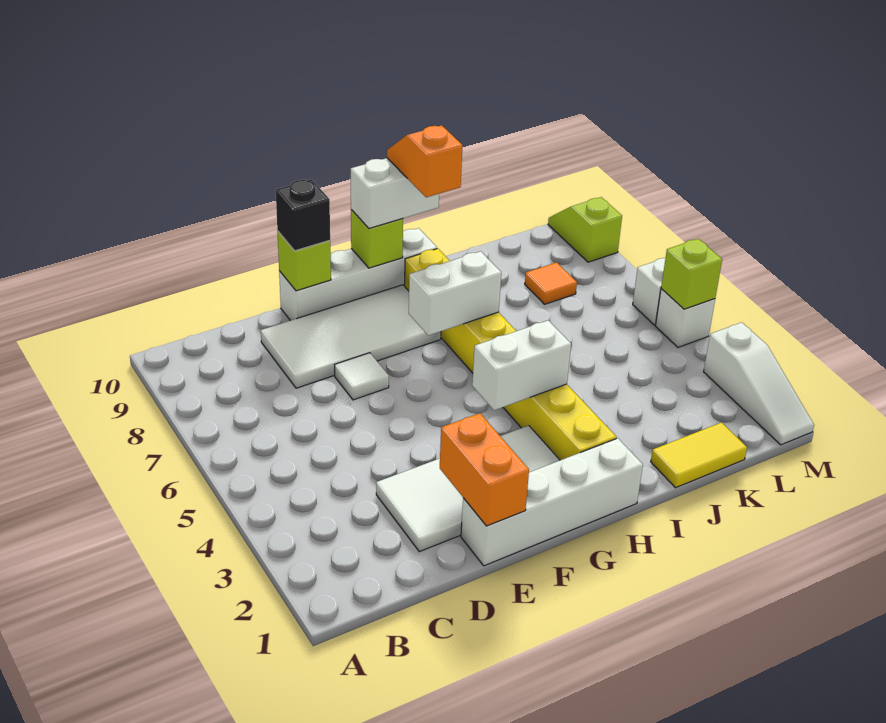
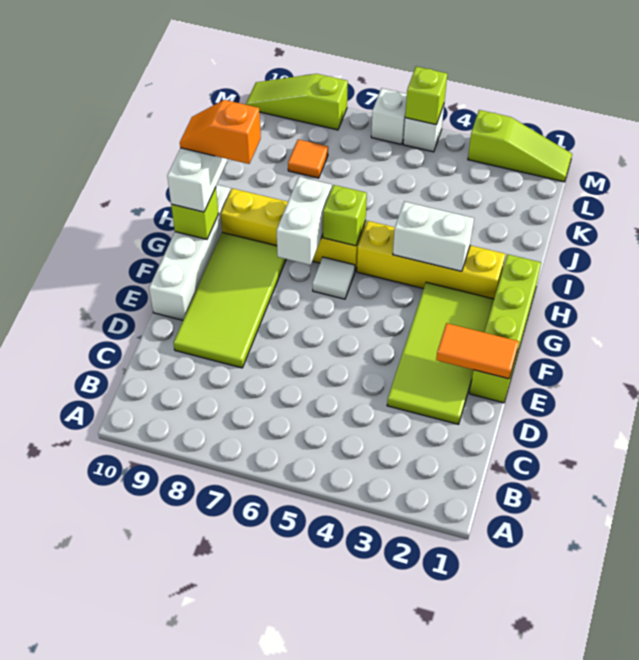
white tile D2:G3 level 1 -> lime tile D2:G3 level 1
white tile D8:G9 level 1 -> lime tile D8:G9 level 1
white brick E1:H1 level 1 -> lime brick E1:H1 level 1
orange brick E1:E2 level 2 -> orange tile E1:E2 level 2
white tile E7 level 1 -> white tile G6 level 1
lime brick E10 level 2 -> lime brick H6 level 2
black brick E10 level 3 -> none
white brick G4:H4 level 2 -> white brick H3:H4 level 2
yellow tile J1:K1 level 1 -> none
white slope M1:M3 level 1 top 3 -> lime slope M1:M3 level 1 top 3
lime slope M9:M10 level 1 top 9 -> lime slope M8:M10 level 1 top 8

